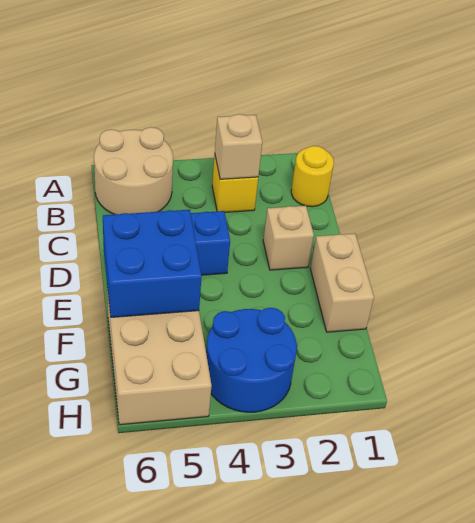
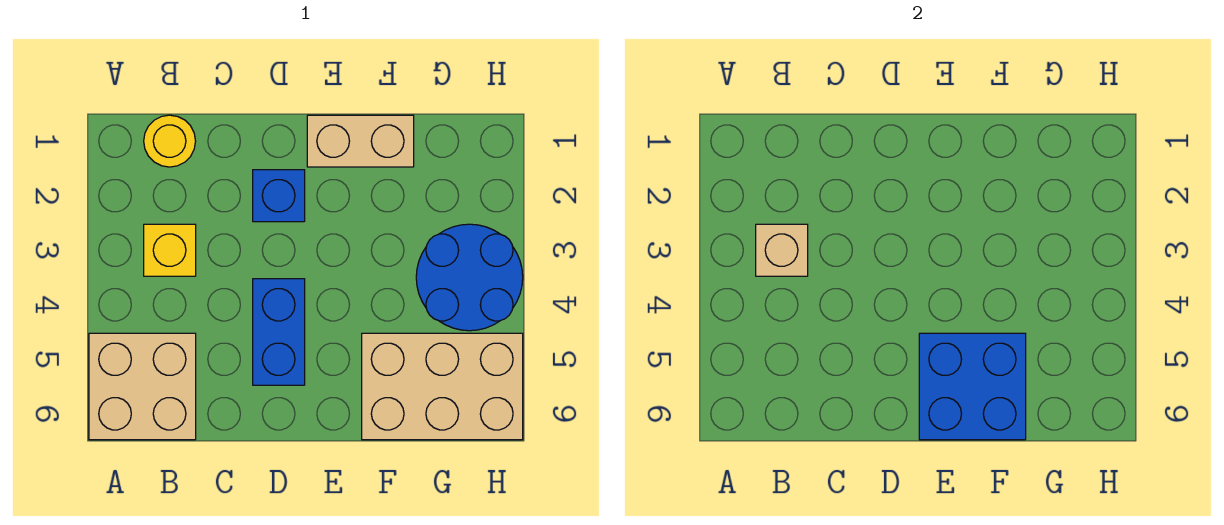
tan round brick A5:B6 level 1 -> tan brick A5:B6 level 1
tan brick D2 level 1 -> blue brick D2 level 1

